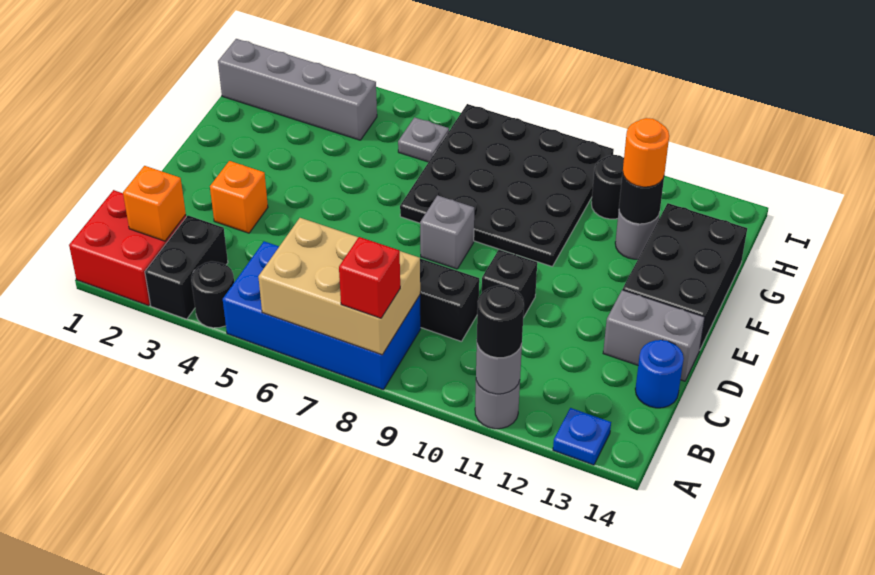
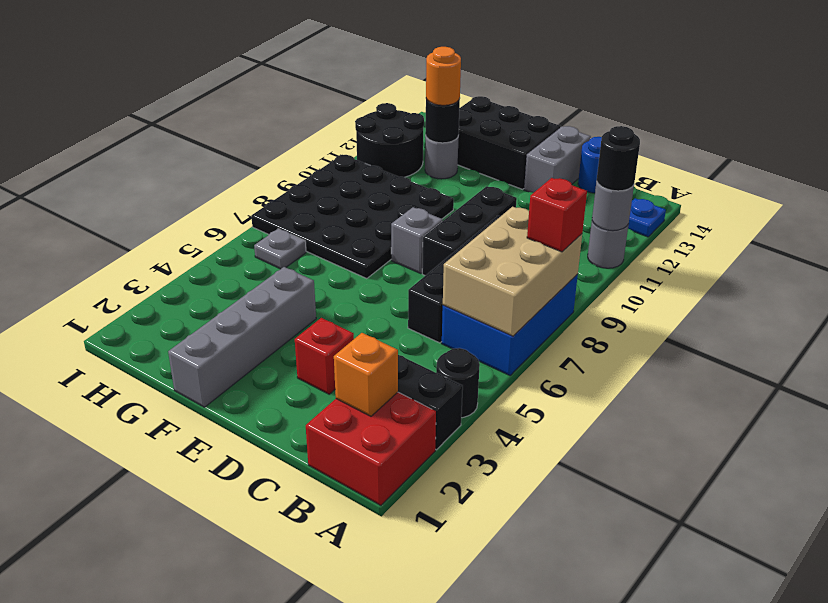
blue brick A5:B8 level 1 -> blue brick A6:B8 level 1
orange brick D3 level 1 -> red brick D3 level 1
black brick D10 level 1 -> black brick D8:D10 level 1
grey brick H1:H4 level 1 -> grey brick F1:F4 level 1
black round brick H11 level 1 -> black round brick H11:I12 level 1

